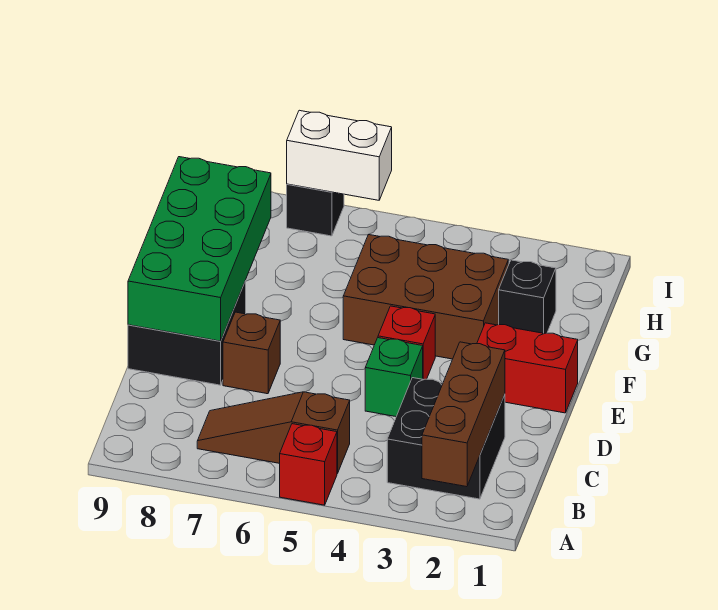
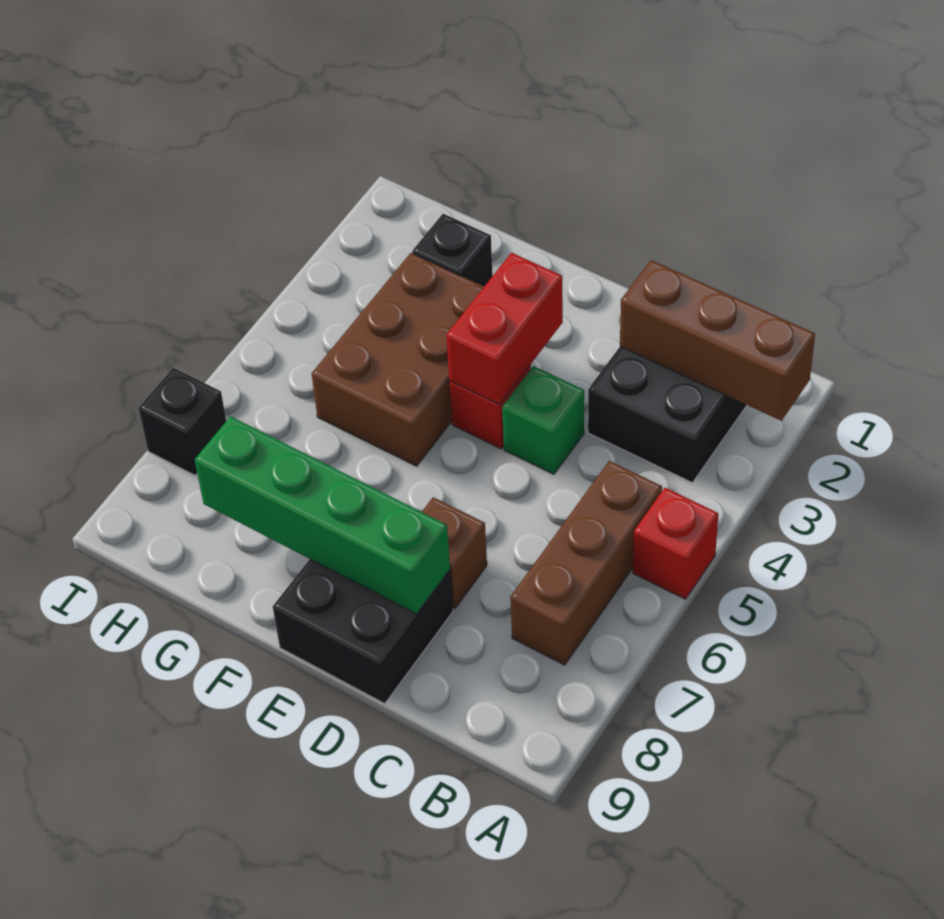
brown slope B5:B7 level 1 top 5 -> brown brick B5:B7 level 1
green brick D8:G9 level 2 -> green brick D8:G8 level 2
red brick E1:E2 level 1 -> red brick E3:E4 level 2
white brick I6:I7 level 2 -> none

